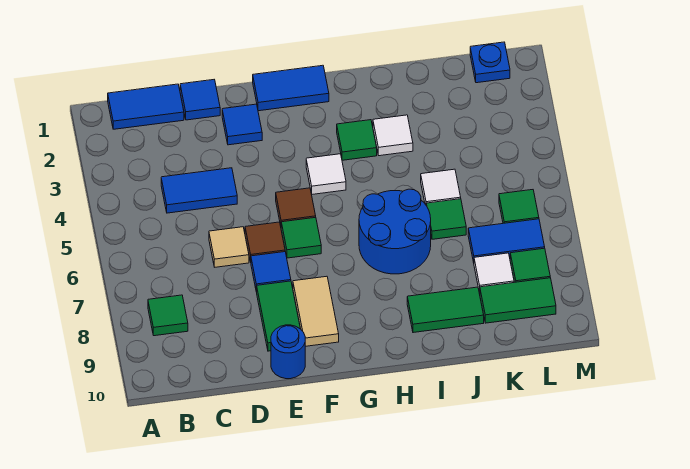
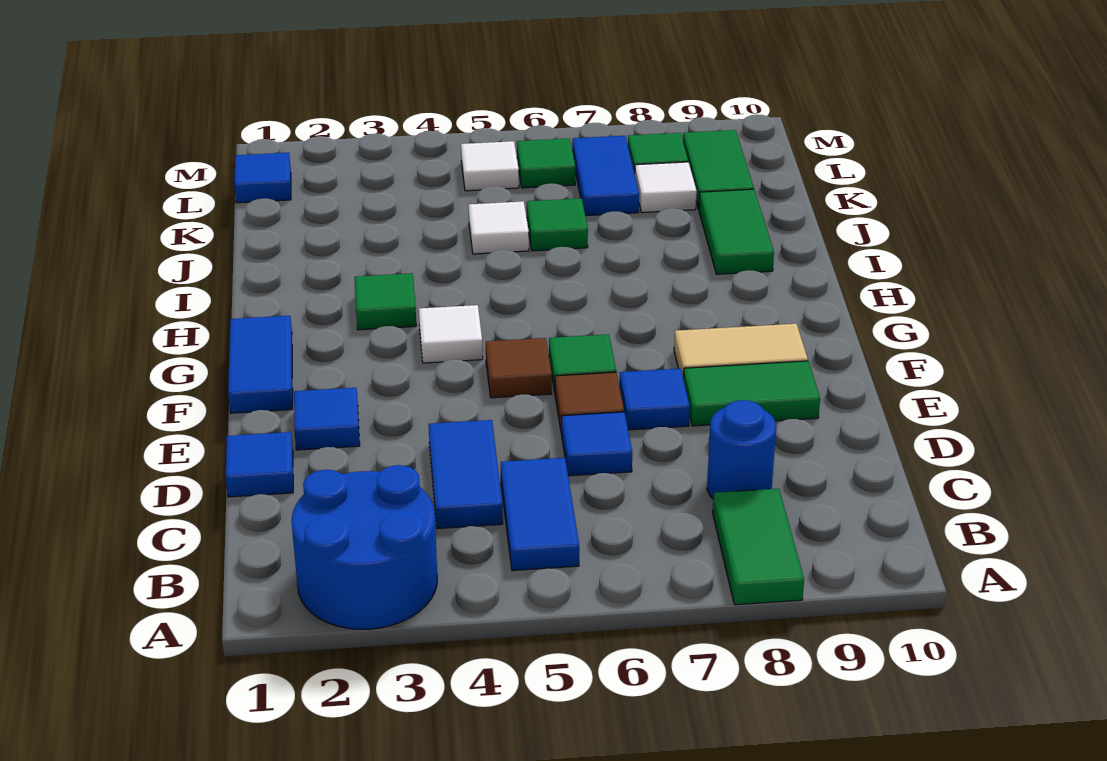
blue tile B1:C1 level 1 -> blue tile B5:C5 level 1
green tile B8 level 1 -> green tile A8:B8 level 1
tan tile D6 level 1 -> blue tile D6 level 1
blue round brick E10 level 1 -> blue round brick C8 level 1
blue round brick H6:I7 level 1 -> blue round brick A2:B3 level 1
white tile I3 level 1 -> white tile L5 level 1
blue plate L1 level 1 -> blue tile L1 level 1

